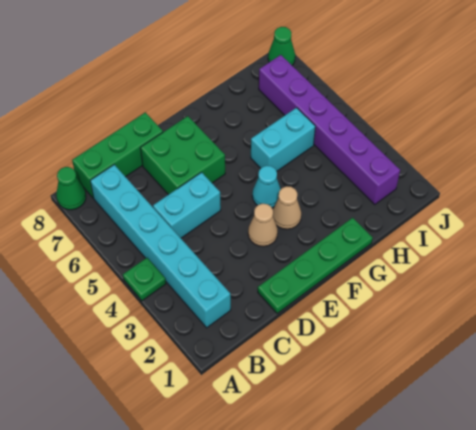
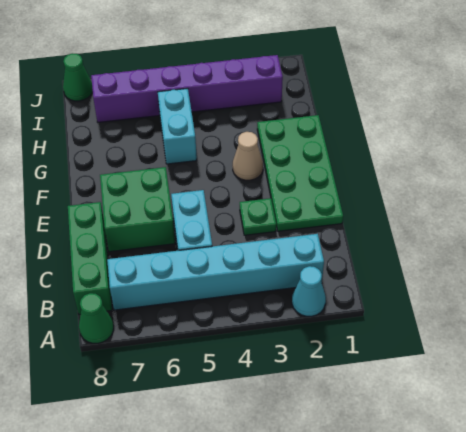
green plate A4 level 1 -> green plate D3 level 1
green plate D1:G1 level 1 -> green plate D1:G2 level 1
tan cone E3 level 1 -> none
cyan cone F4 level 1 -> cyan cone A2 level 1

